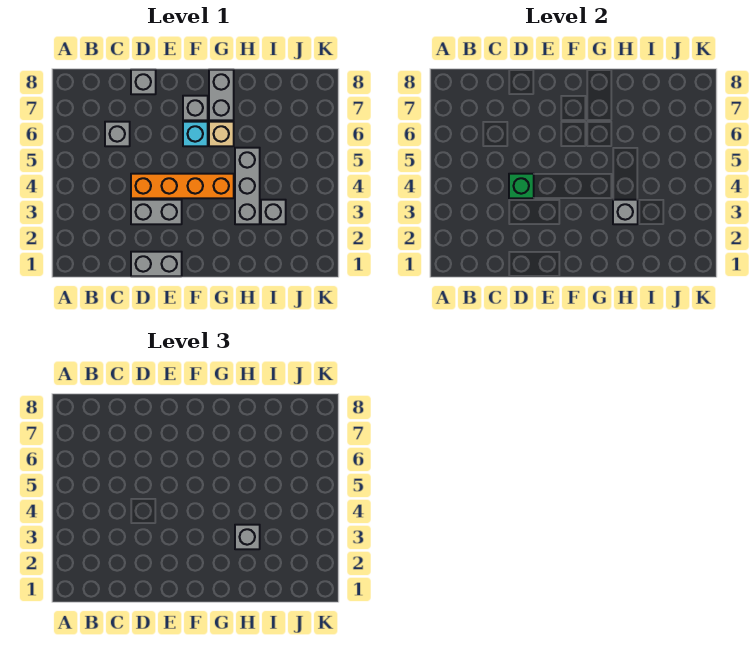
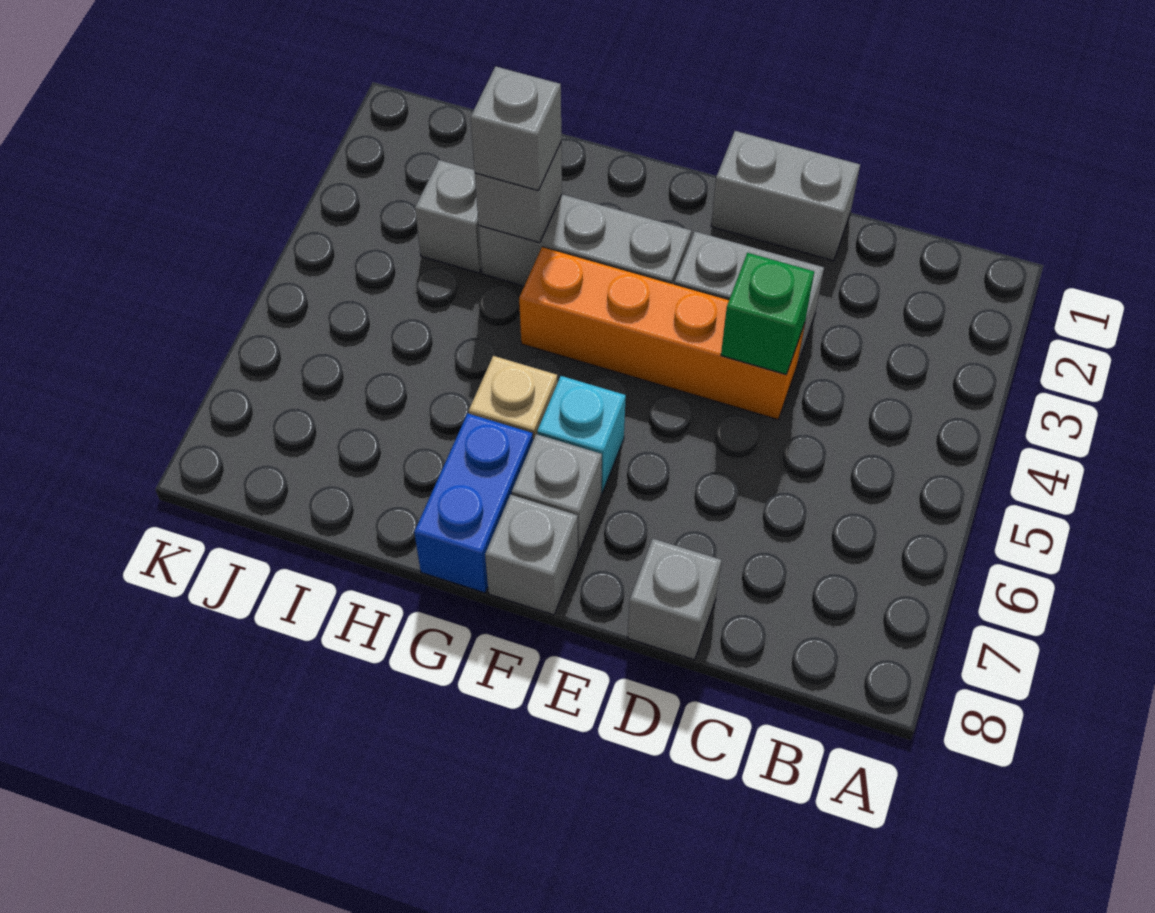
grey brick C6 level 1 -> grey brick F8 level 1
grey brick G7:G8 level 1 -> blue brick G7:G8 level 1
grey brick H3:H5 level 1 -> grey brick F3:H3 level 1

